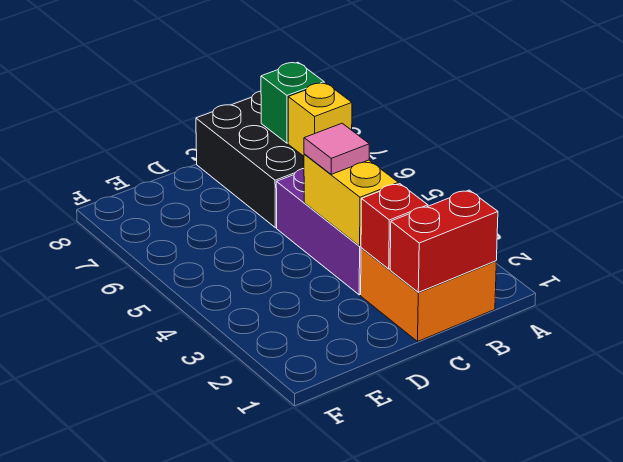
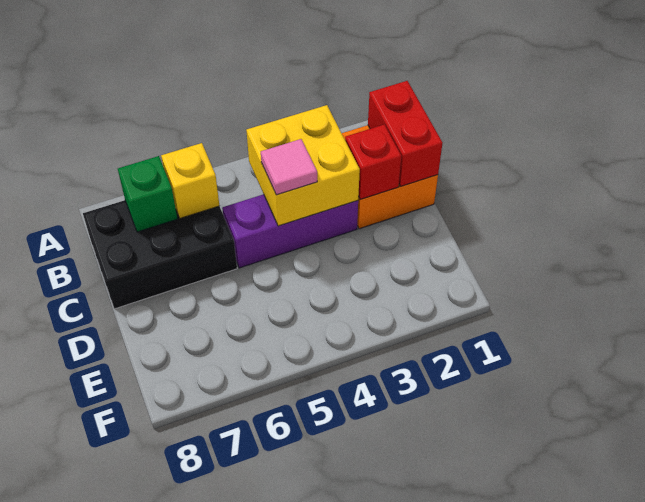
yellow brick C3:C4 level 2 -> yellow brick B3:C4 level 2

